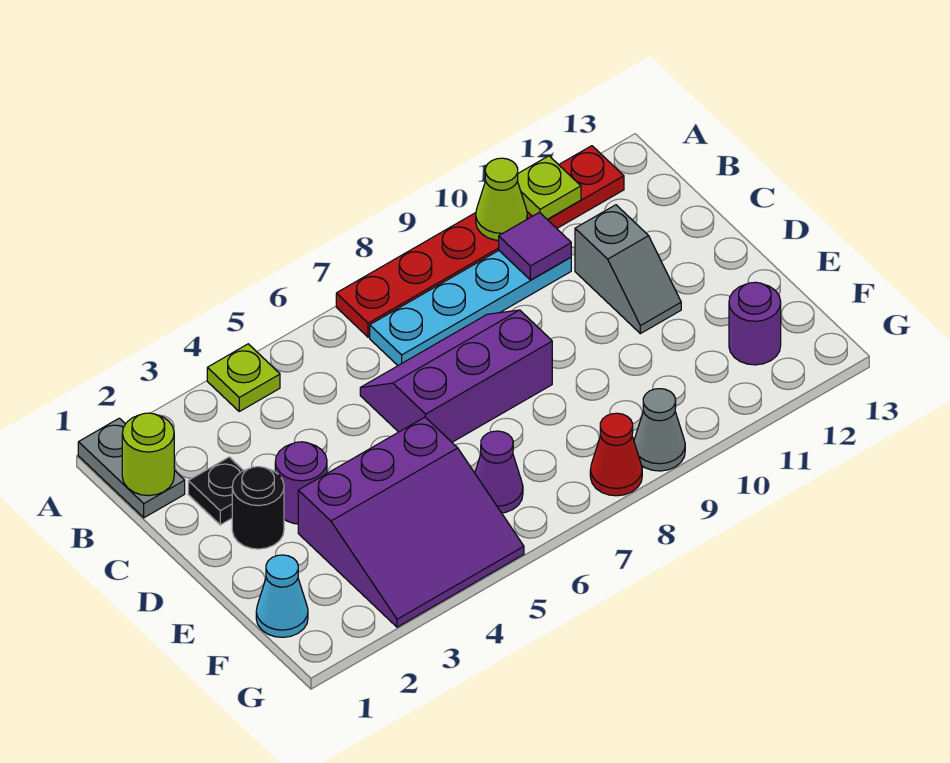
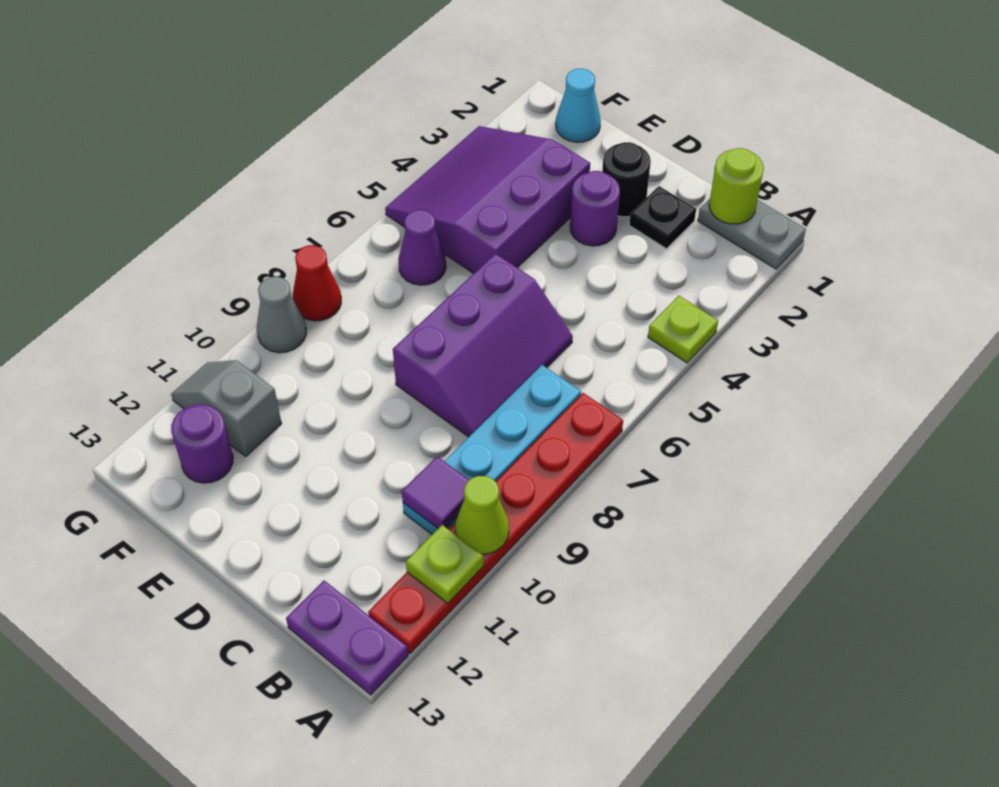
none -> purple plate A13:B13 level 1
grey slope C11:D11 level 1 top C -> grey slope F11:G11 level 1 top F

